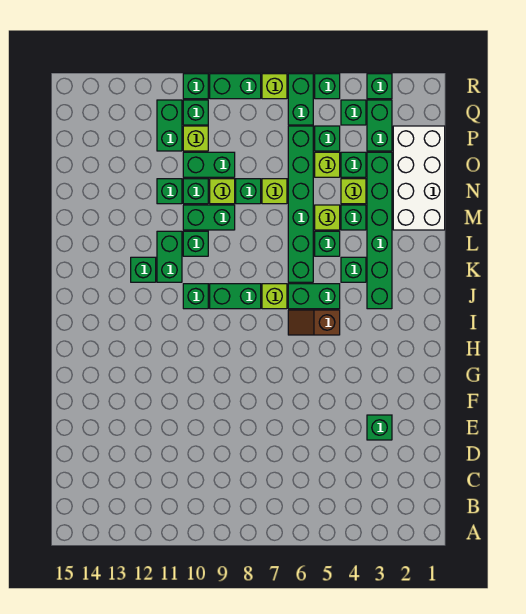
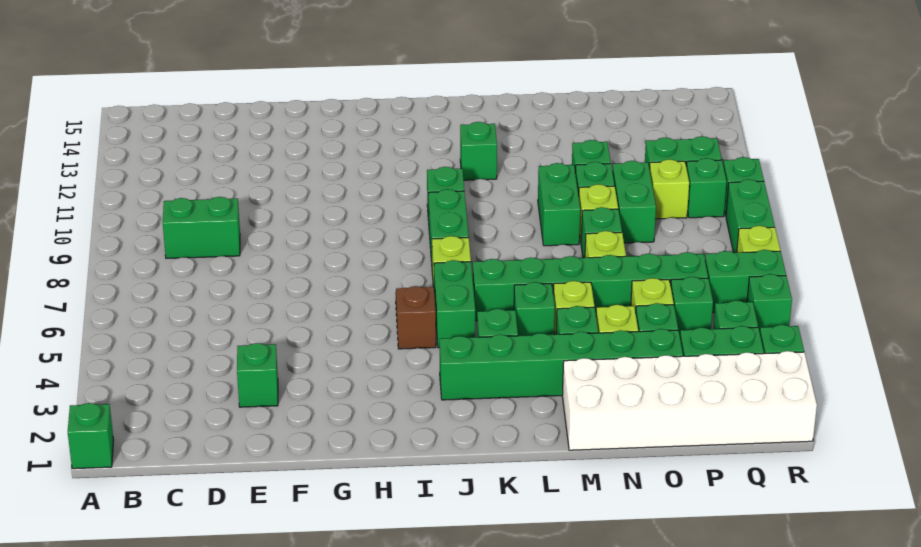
green brick K11:L11 level 1 -> green brick C9:D9 level 1
green brick L10 level 1 -> green brick A1 level 1
white brick M1:P2 level 1 -> white brick M1:R2 level 1

